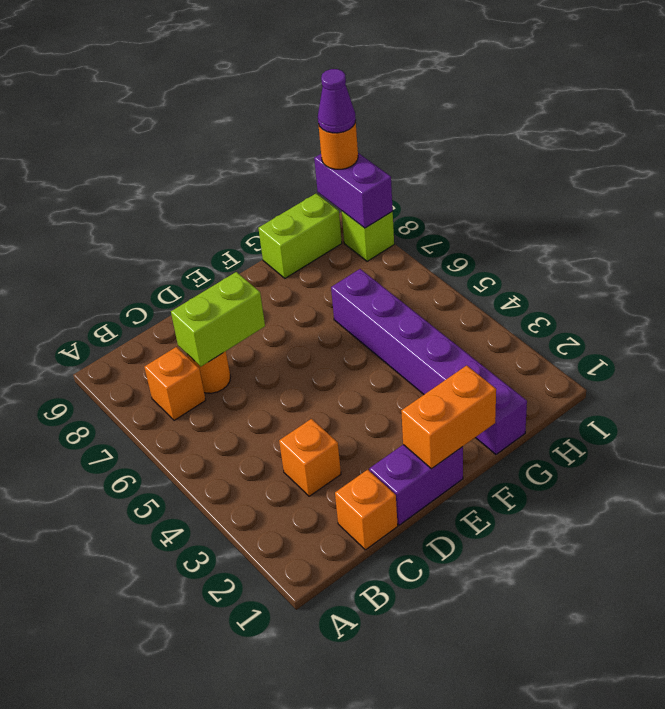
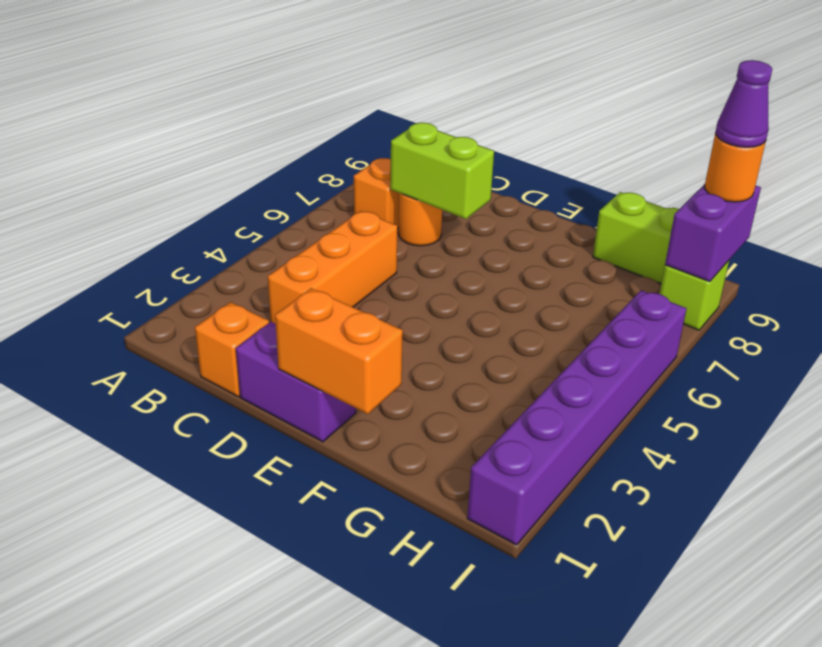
orange brick C3 level 1 -> orange brick C3:C5 level 1
purple brick G1:G6 level 1 -> purple brick I1:I6 level 1

